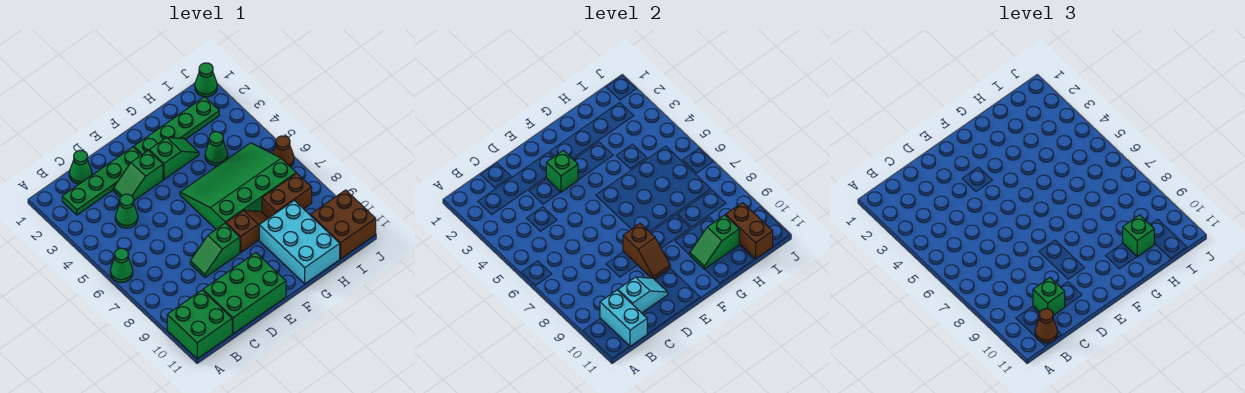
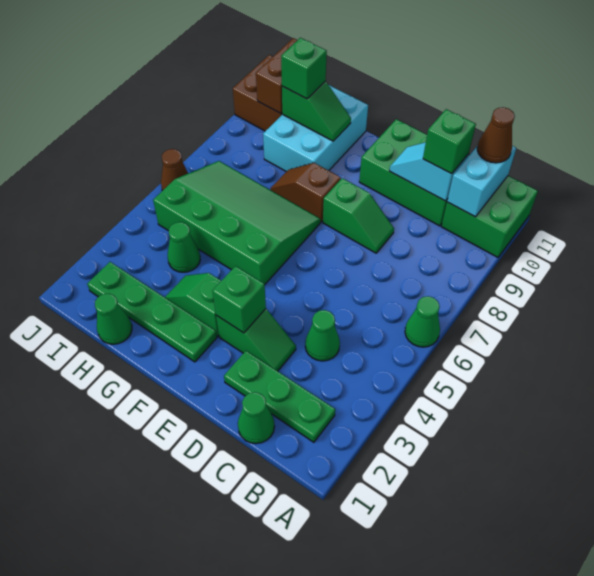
green plate B2:E2 level 1 -> green plate B2:D2 level 1
brown slope E8:E9 level 2 top 8 -> none
green slope F5:I7 level 1 top 7 -> green slope F5:I7 level 1 top 5
brown brick H8:I8 level 1 -> none
green cone J1 level 1 -> green cone H1 level 1

